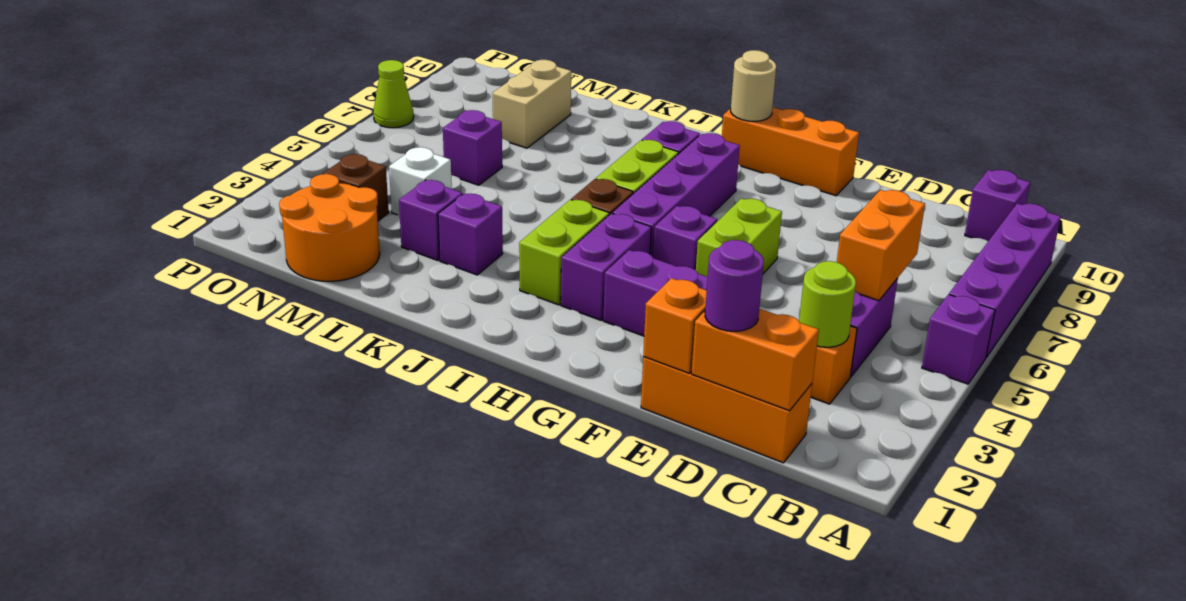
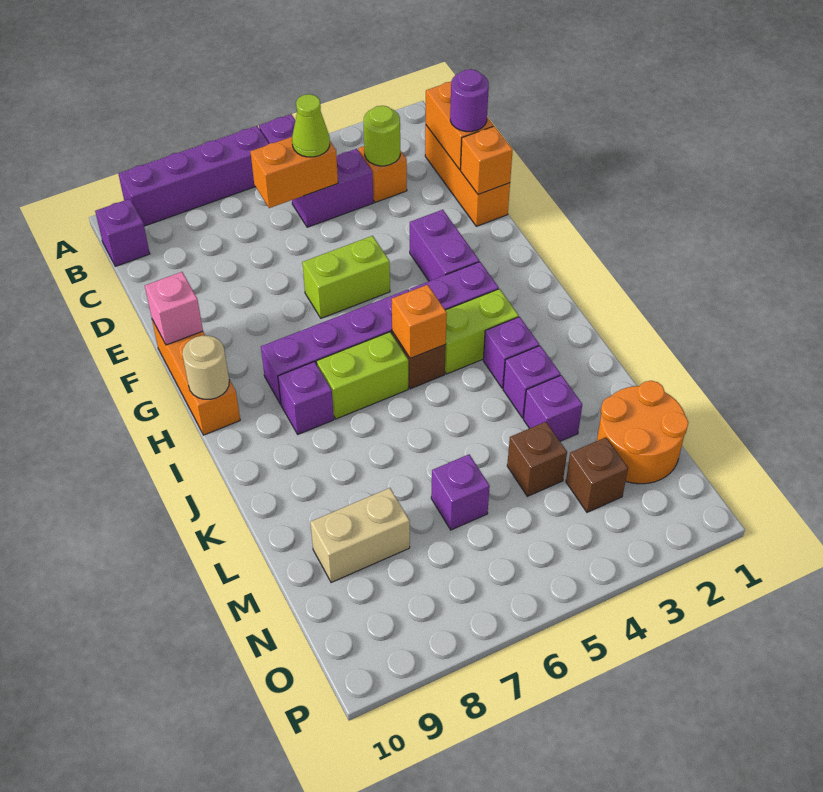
none -> pink brick F10 level 2
purple brick G5 level 1 -> purple brick J3 level 1
none -> orange brick I5 level 2
white brick M4 level 1 -> brown brick M4 level 1
lime cone P7 level 1 -> lime cone C5 level 3

